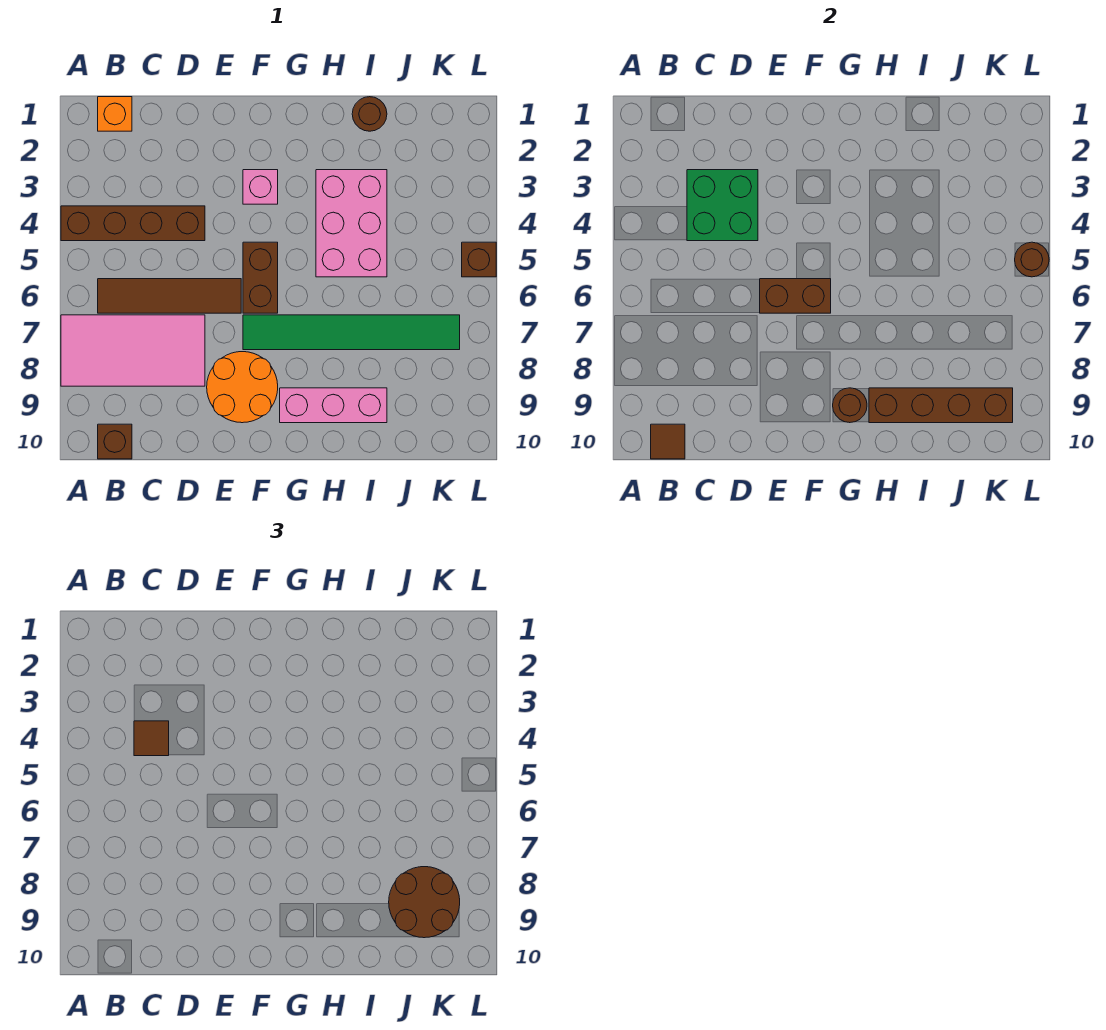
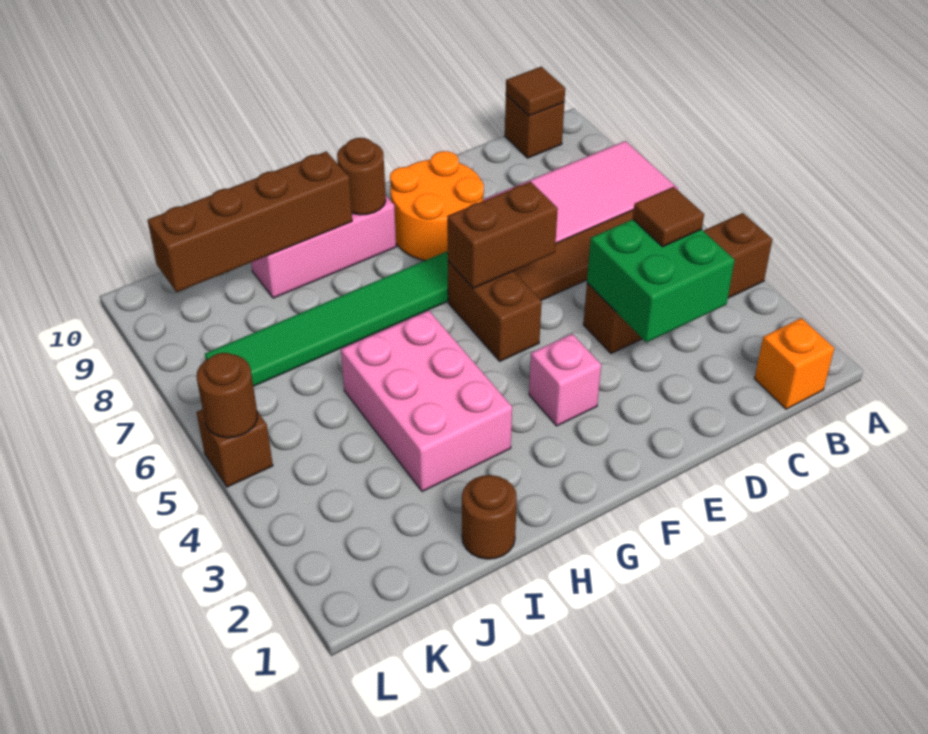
brown round brick J8:K9 level 3 -> none

